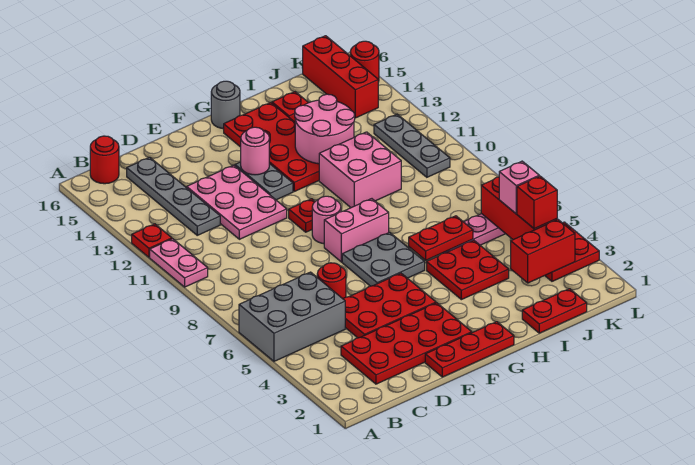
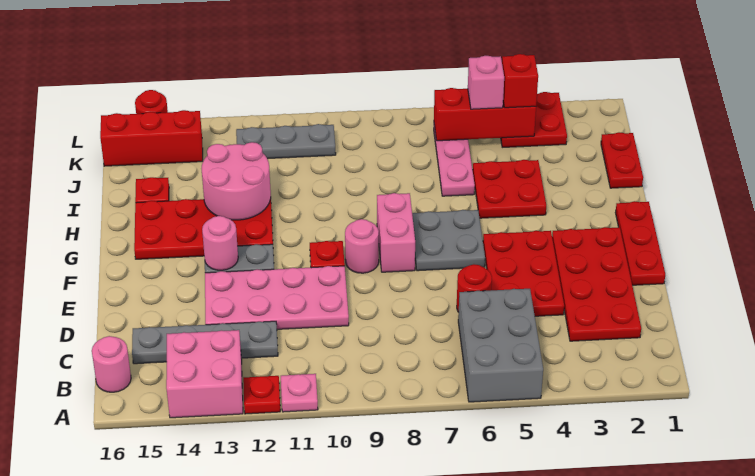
pink plate A10:A11 level 1 -> pink plate A11 level 1
red round brick B16 level 1 -> pink round brick B16 level 1
pink plate D11:E13 level 1 -> pink plate D10:E13 level 1
grey round brick G16 level 1 -> none
red plate H6:I6 level 2 -> none
pink brick H10:I11 level 1 -> pink brick A13:B14 level 1
red brick J3:K3 level 2 -> none

